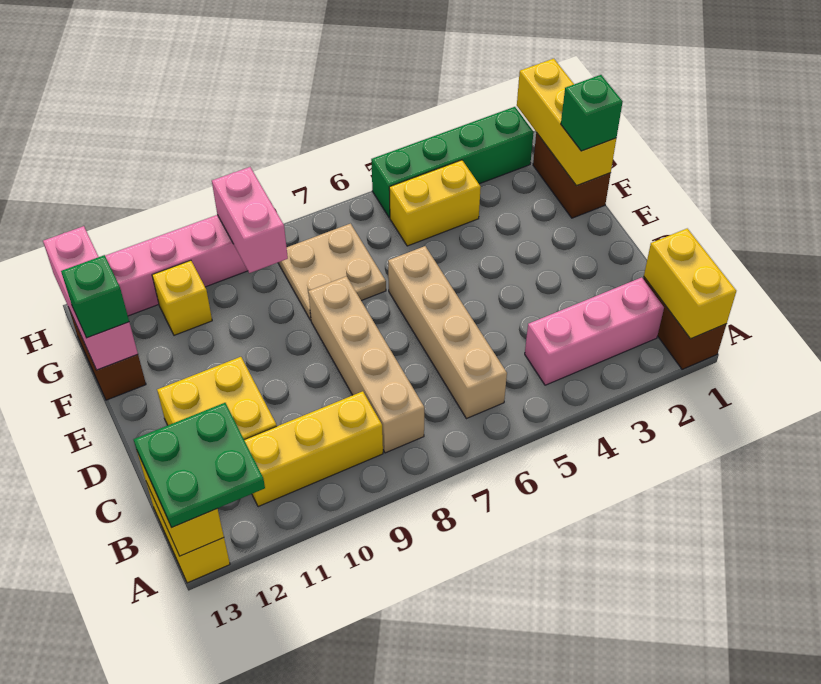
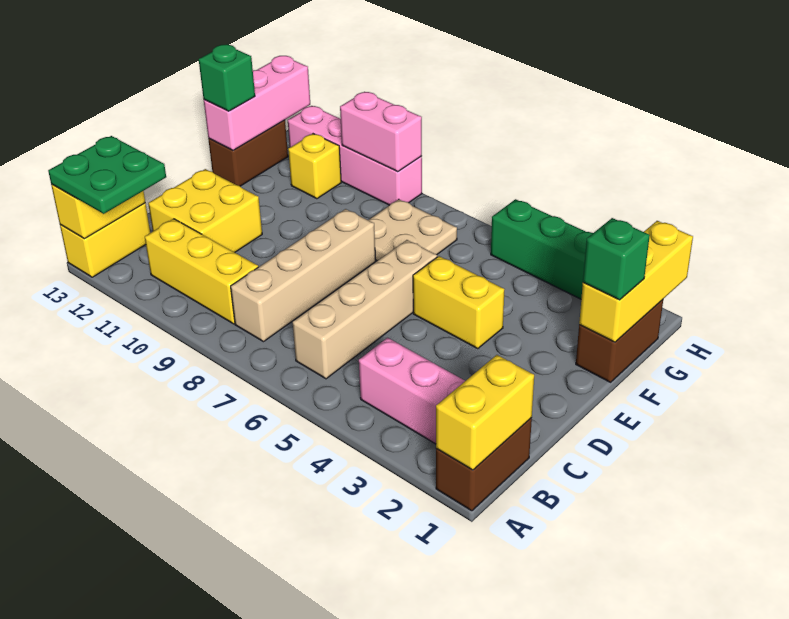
yellow brick G4:G5 level 1 -> yellow brick E4:E5 level 1
pink brick G9:H9 level 2 -> pink brick H9:H10 level 2

